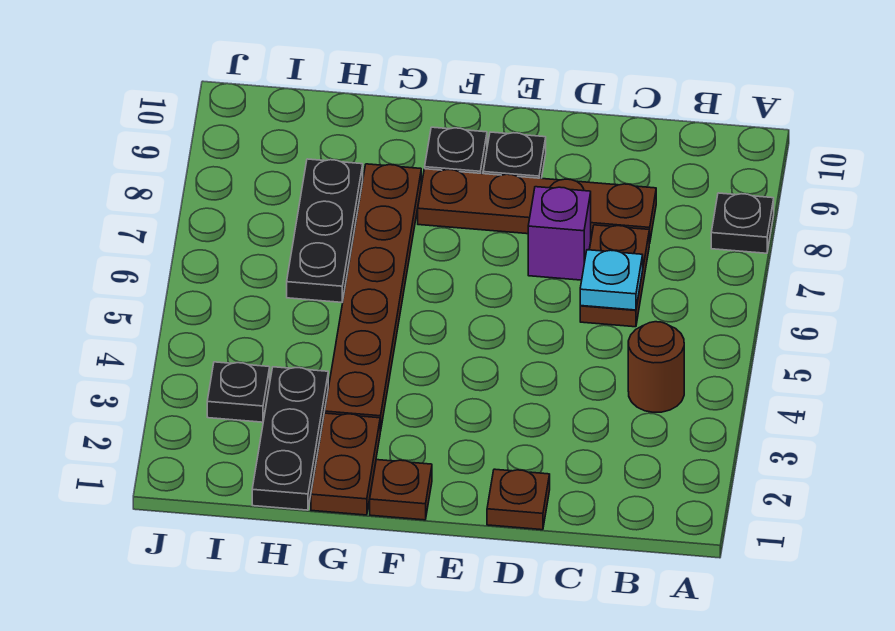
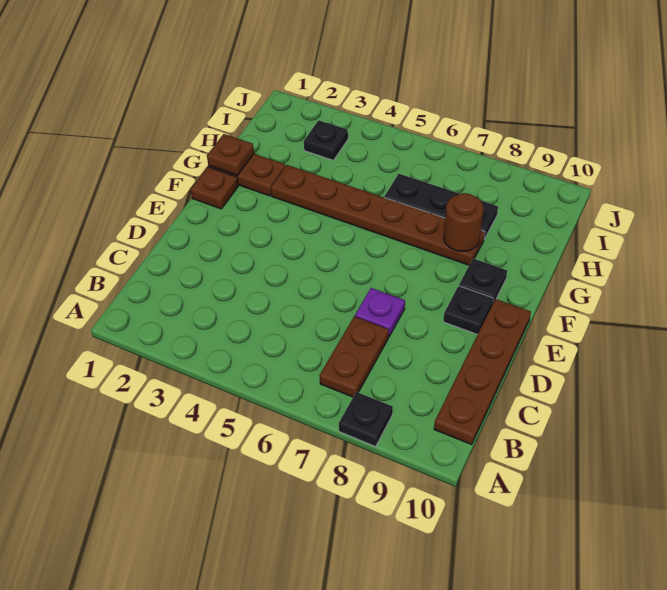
brown round brick B4 level 1 -> brown round brick G8 level 2
brown plate C6:C7 level 1 -> brown plate B7:C7 level 1
cyan plate C6 level 2 -> none
brown plate C8:F8 level 1 -> brown plate B10:E10 level 1
brown plate D1 level 1 -> brown plate G1 level 2
purple brick D7 level 1 -> purple plate D7 level 1
black plate H1:H3 level 1 -> none

